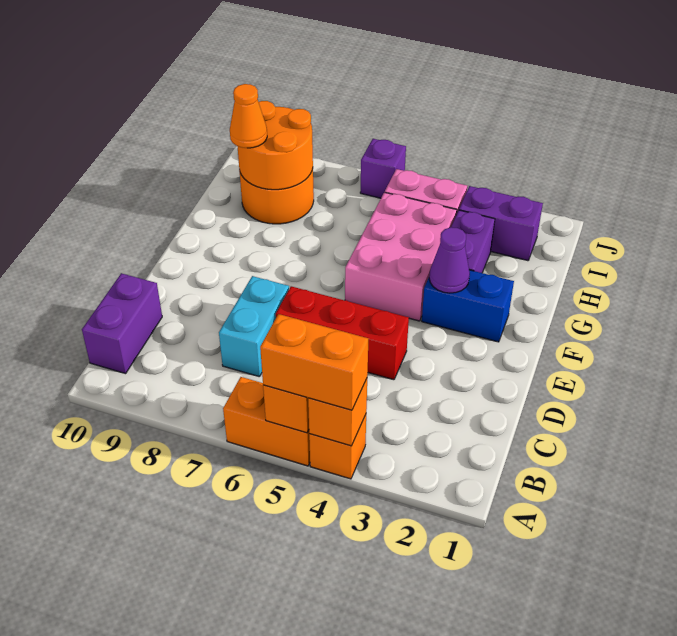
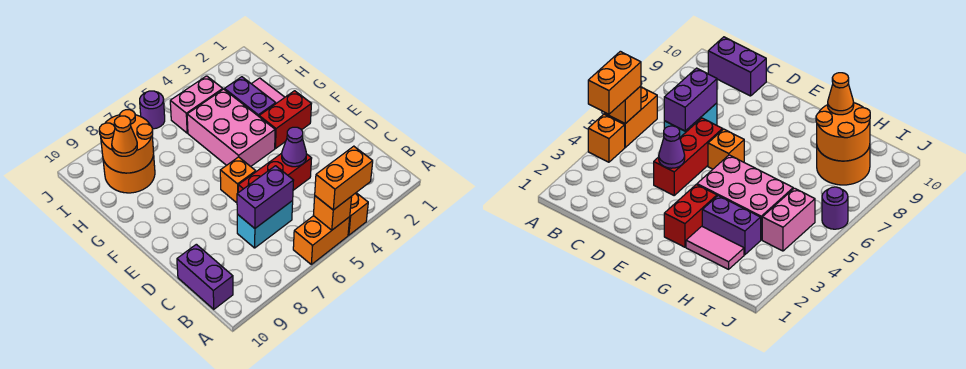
orange brick A4 level 2 -> orange brick E6 level 1
cyan brick C7:D7 level 1 -> cyan brick C6:C7 level 1
blue brick F2:F3 level 1 -> red brick F2:F3 level 1
purple cone F3 level 2 -> purple cone D4 level 2
none -> pink tile G2:H2 level 1
purple brick I2:I3 level 1 -> purple brick C6:C7 level 2
purple brick J6 level 1 -> purple round brick J6 level 1

